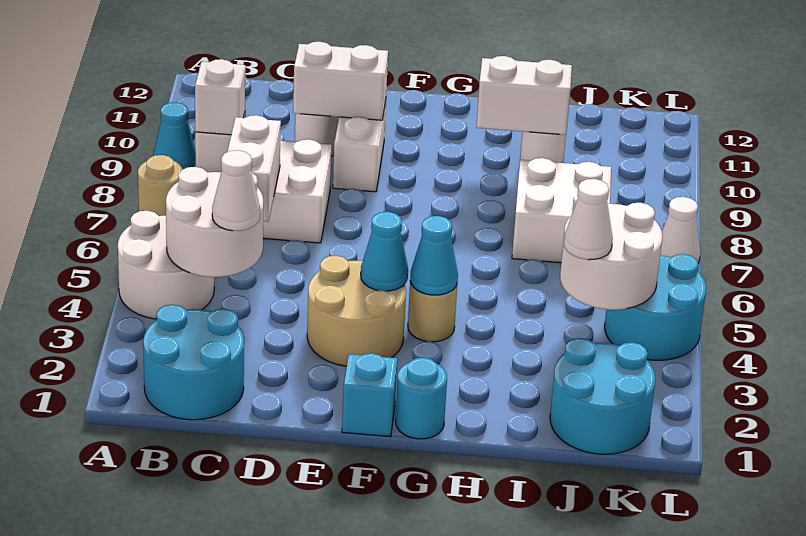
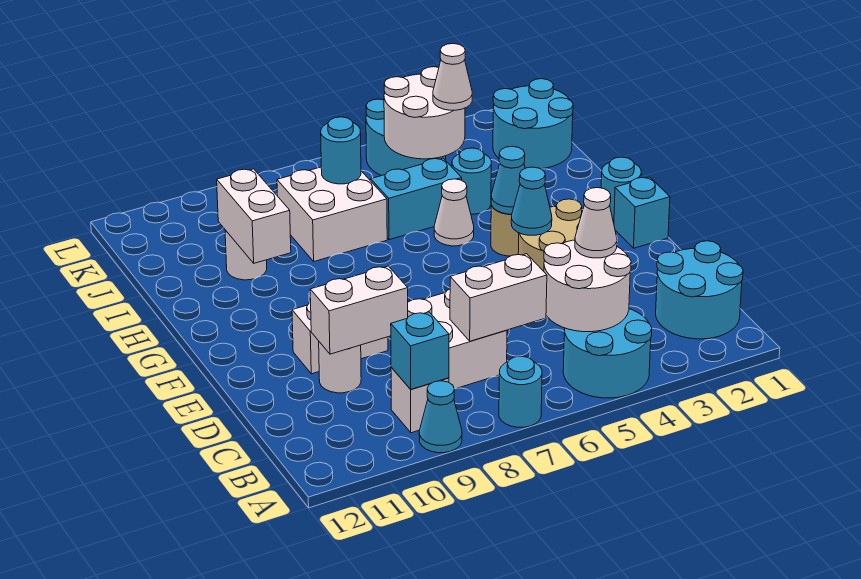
white round brick A4:B5 level 1 -> cyan round brick A4:B5 level 1
tan round brick A7 level 1 -> cyan round brick A7 level 1
white brick B9 level 2 -> cyan brick B9 level 2
white brick D10:E10 level 2 -> white brick D9:D10 level 2
none -> cyan round brick I4 level 1
none -> cyan brick I5:I6 level 1
none -> cyan round brick J7 level 2
white cone L7 level 1 -> white cone H5 level 1

